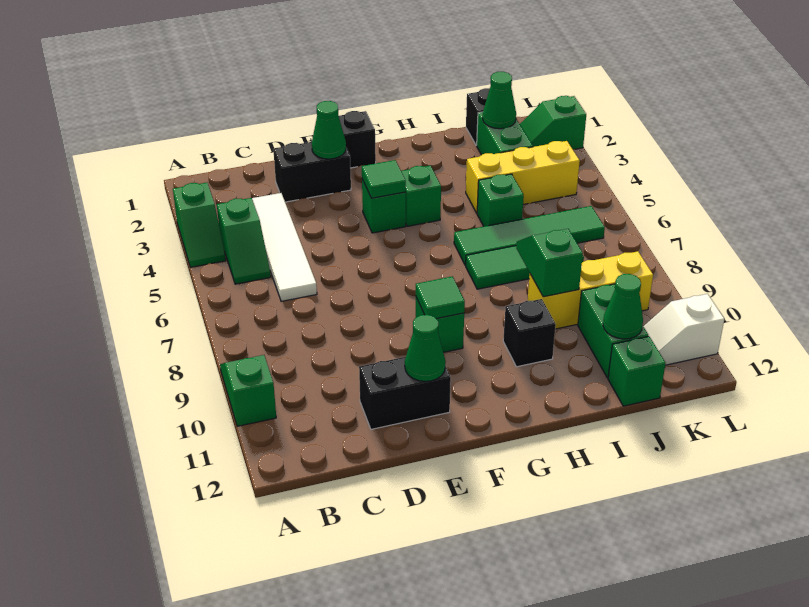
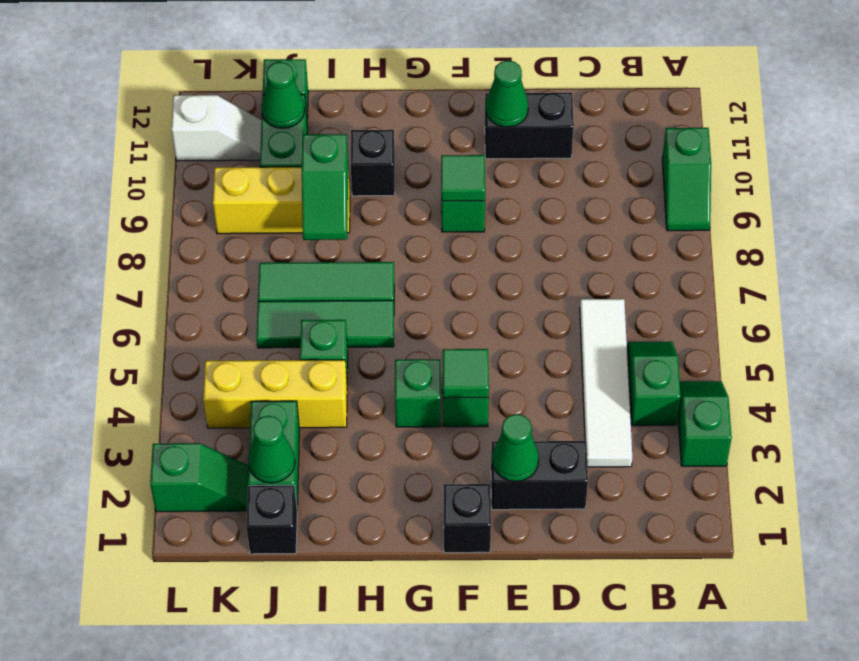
green tile H6:K6 level 1 -> green tile H6:J6 level 1

